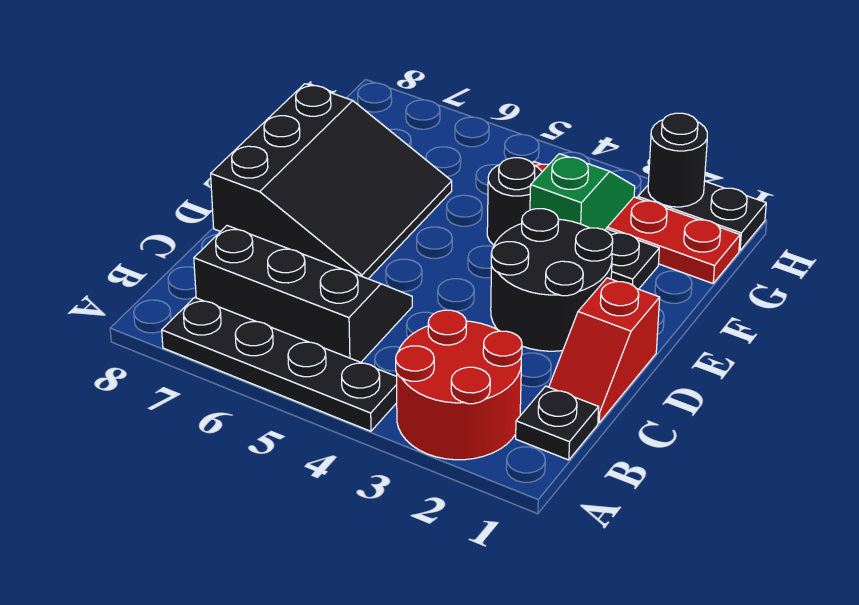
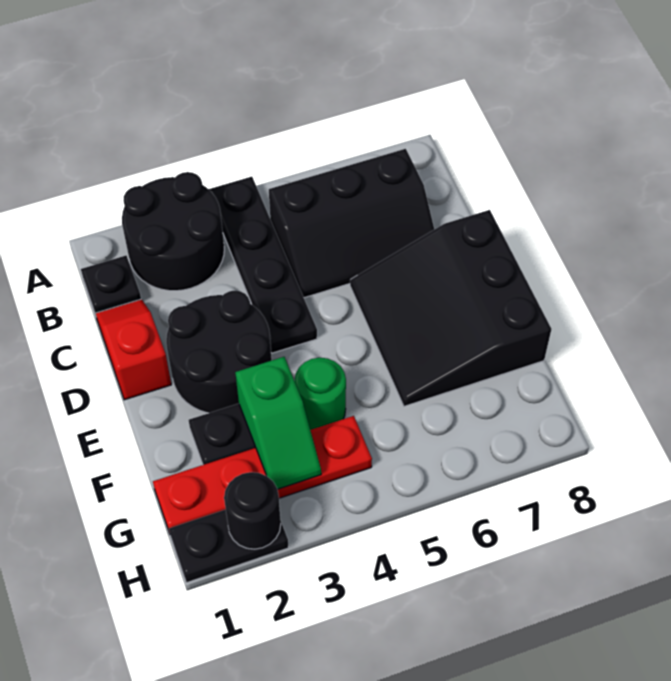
red round brick A2:B3 level 1 -> black round brick A2:B3 level 1
black plate A4:A7 level 1 -> black plate A4:D4 level 1
black round brick F4 level 1 -> green round brick F4 level 1

